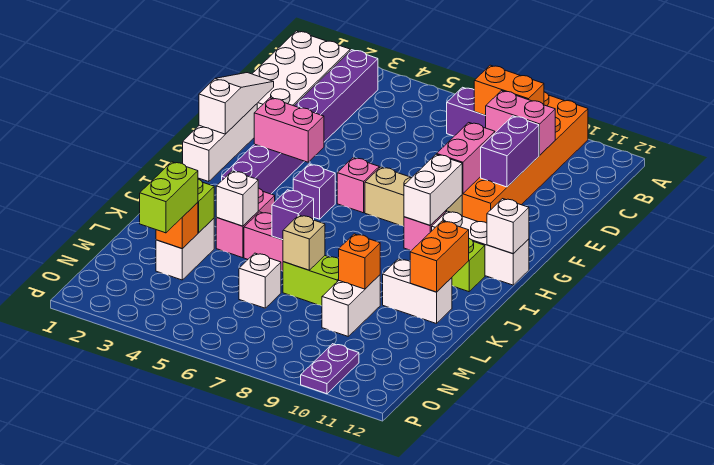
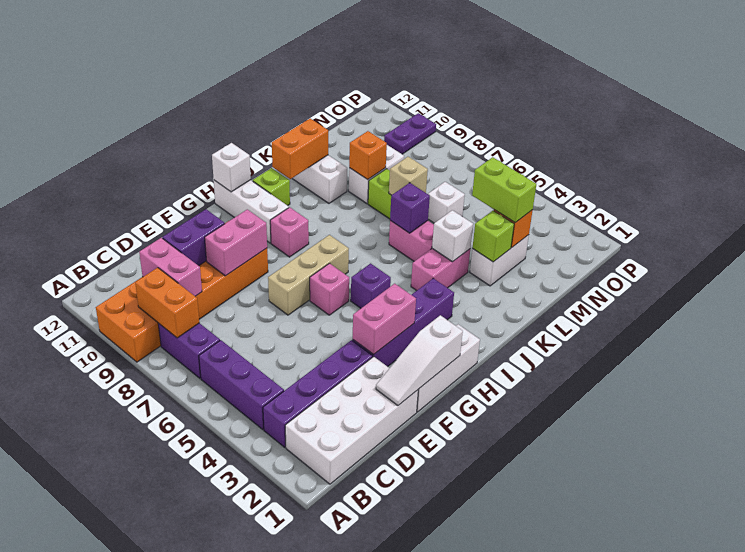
none -> purple brick B4:B6 level 1
pink brick G3:G4 level 2 -> pink brick F3:G3 level 2
tan brick G7:G9 level 1 -> tan brick F7:H7 level 1
white brick G9:H9 level 2 -> none
lime brick M3:N3 level 3 -> lime brick M3:M4 level 3

